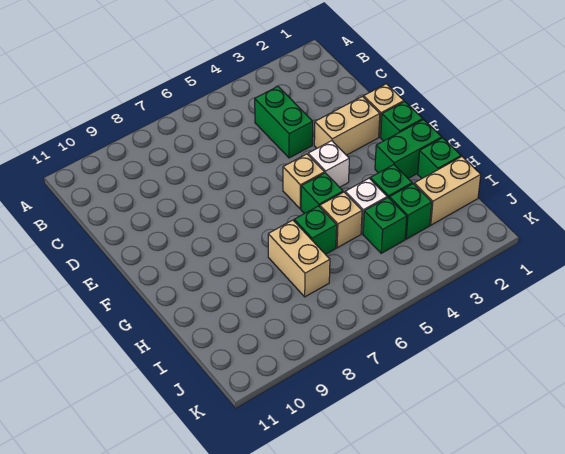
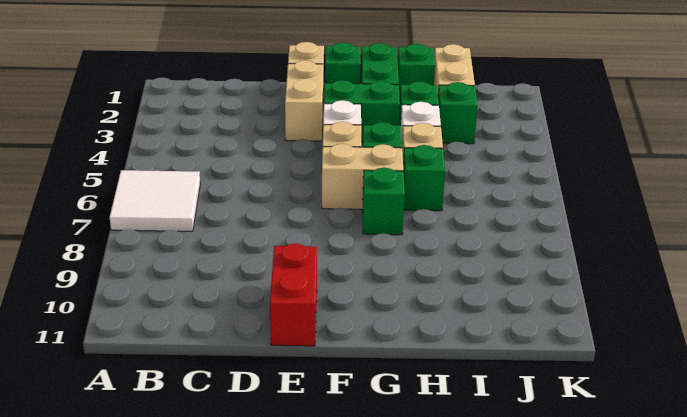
none -> white tile A6:B7 level 1
green brick C4:D4 level 1 -> green brick F3:G3 level 1
none -> red brick E10:E11 level 1
tan brick H7:I7 level 1 -> tan brick F6:G6 level 1
green brick I4 level 1 -> green brick G7 level 1

